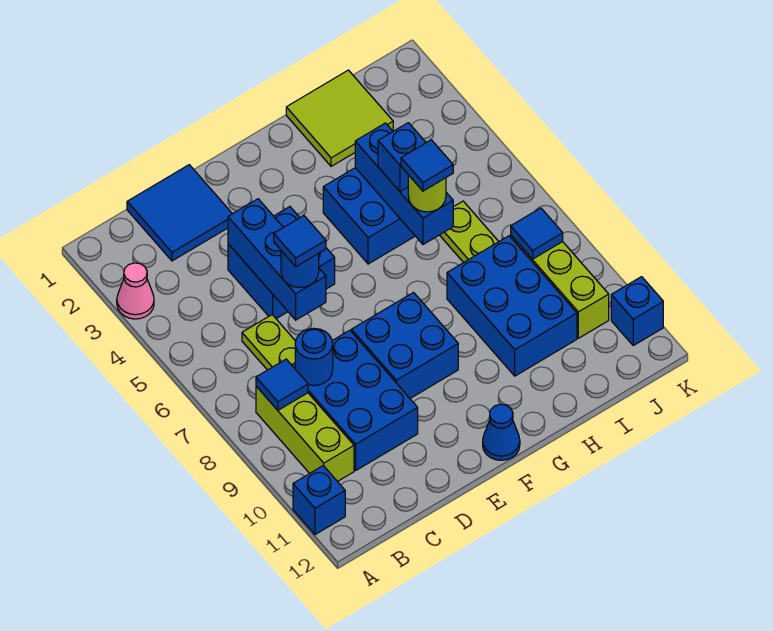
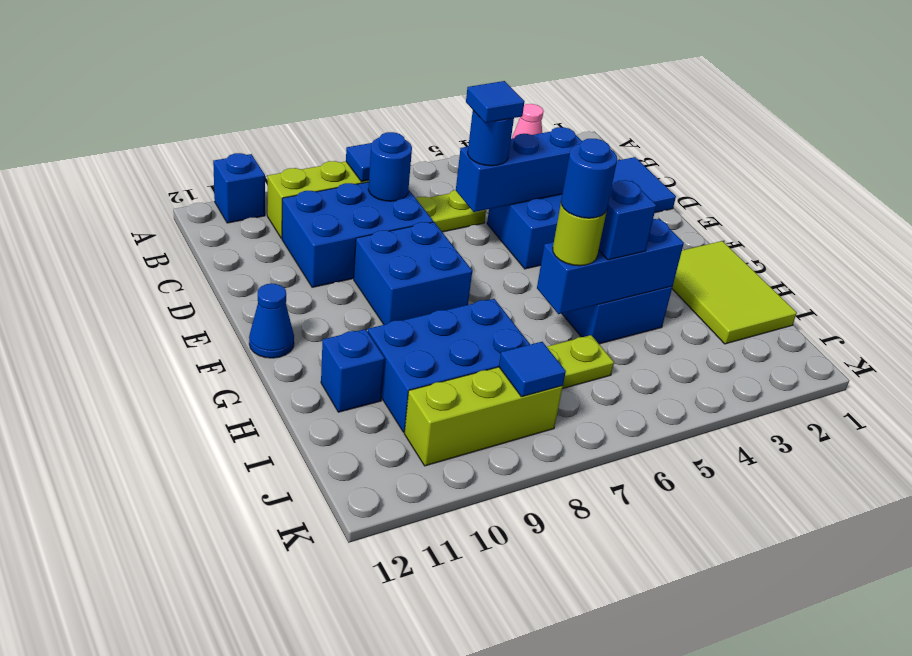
lime tile H1:I2 level 1 -> lime tile G1:I2 level 1
blue tile H6 level 4 -> blue round brick H6 level 4
blue brick K11 level 1 -> blue brick H11 level 1

